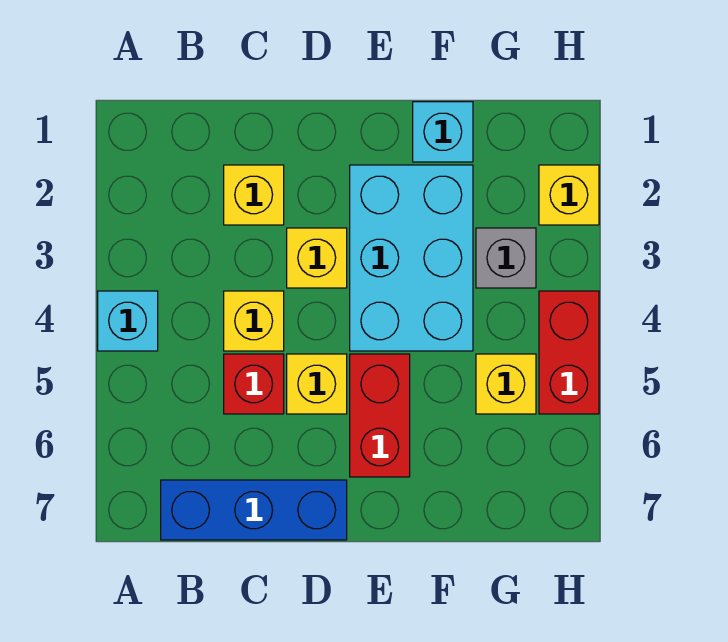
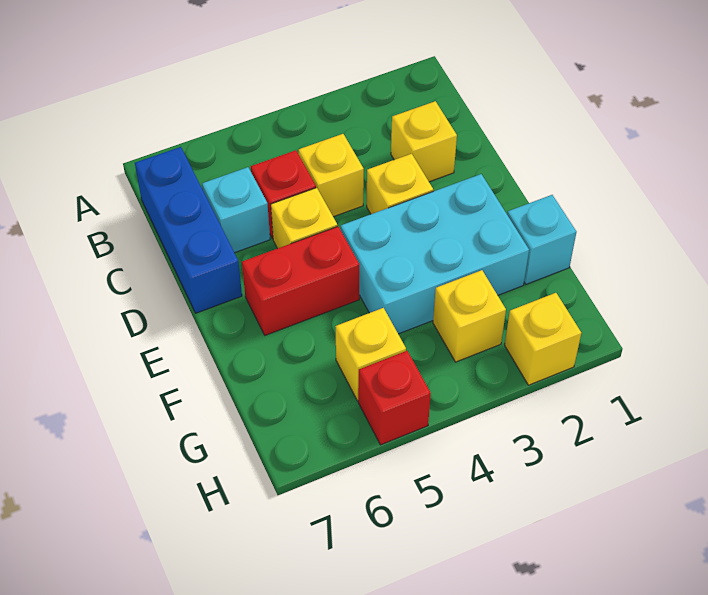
cyan brick A4 level 1 -> cyan brick C6 level 1
grey brick G3 level 1 -> yellow brick G3 level 1
red brick H4:H5 level 1 -> red brick H5 level 1

